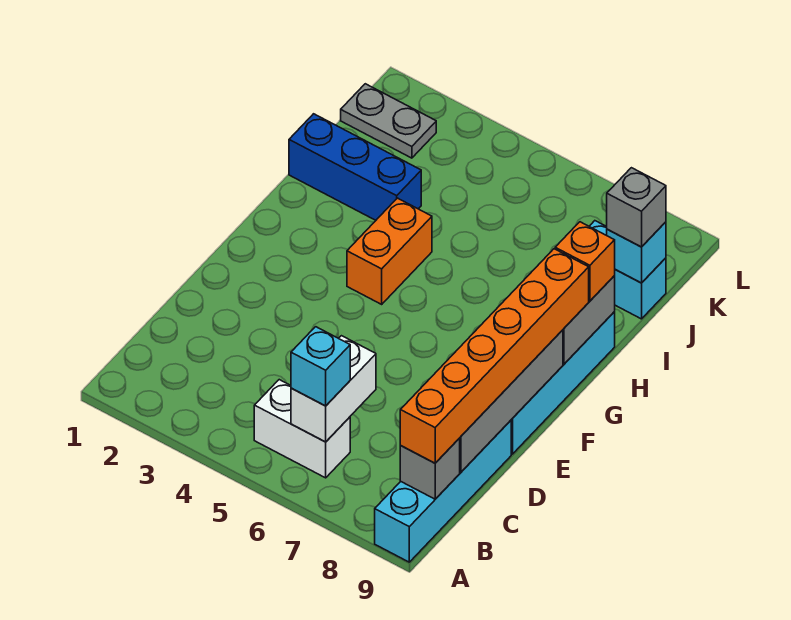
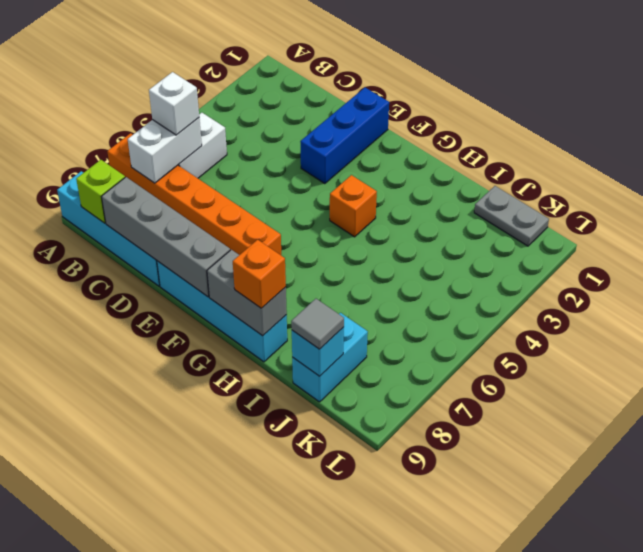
white brick B6:C6 level 2 -> white brick B6:B7 level 2
cyan brick B6 level 3 -> white brick B6 level 3
grey brick B9 level 2 -> lime brick B9 level 2
orange brick B9:G9 level 3 -> orange brick A7:F7 level 1
orange brick G4:H4 level 1 -> orange brick G4 level 1
blue brick I1:I3 level 1 -> blue brick E1:E3 level 1
grey brick J9 level 3 -> grey tile J9 level 3
grey plate K1:K2 level 1 -> grey plate J1:K1 level 1

